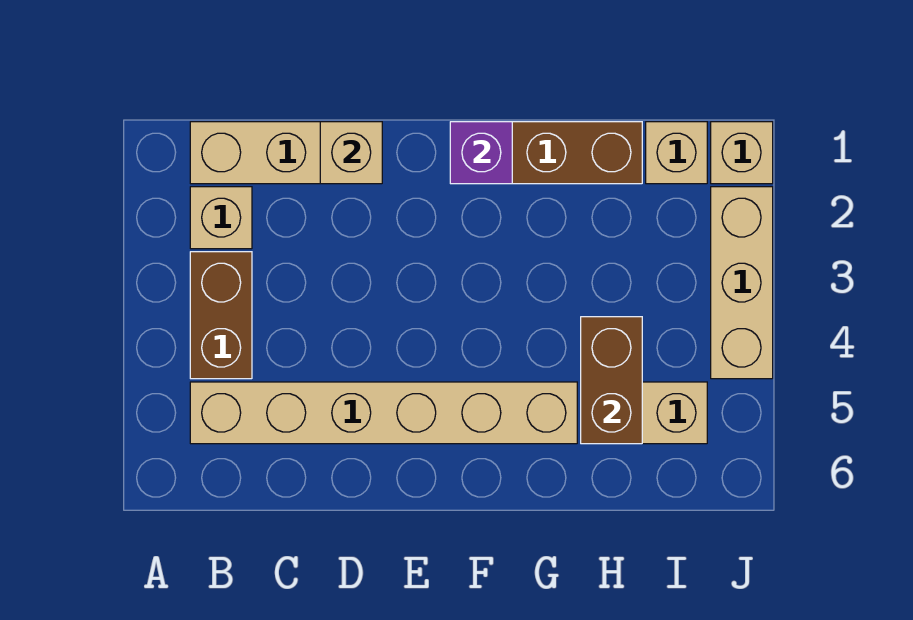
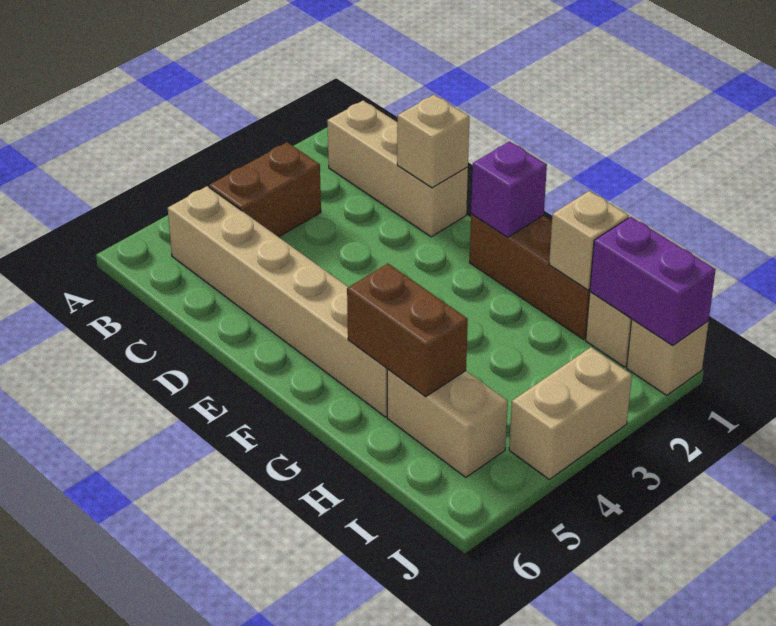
tan brick B2 level 1 -> tan brick H1 level 2
brown brick H4:H5 level 2 -> brown brick G5:H5 level 2
none -> purple brick I1:J1 level 2
tan brick J2:J4 level 1 -> tan brick J3:J4 level 1

